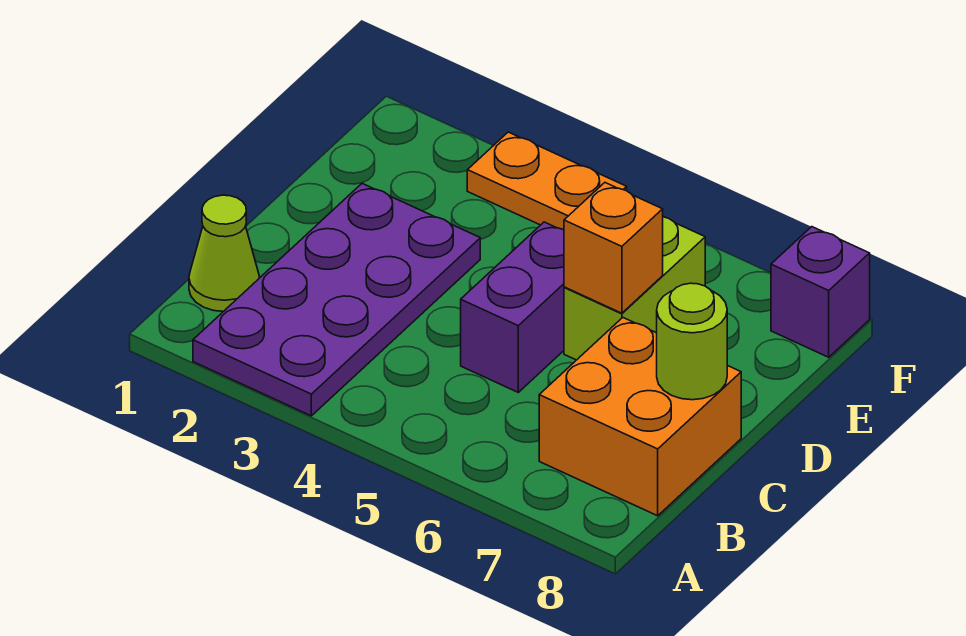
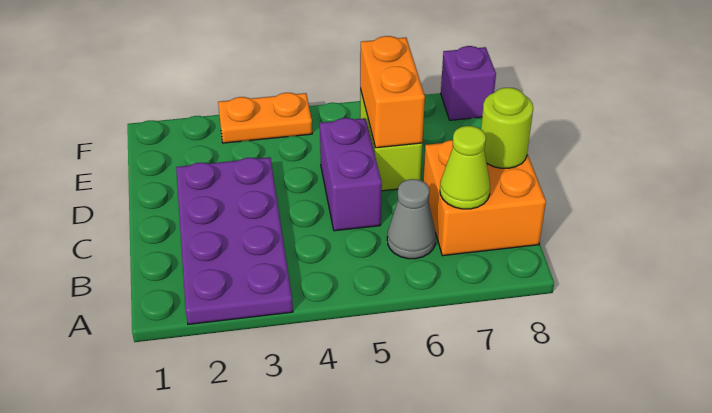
lime cone B1 level 1 -> lime cone B7 level 2
none -> grey cone B6 level 1
orange brick D6 level 2 -> orange brick D6:E6 level 2

